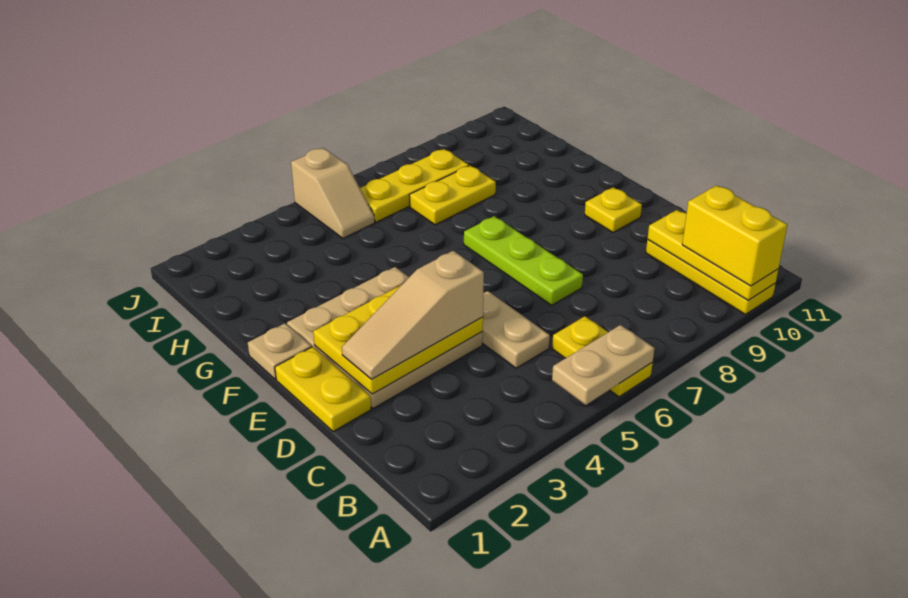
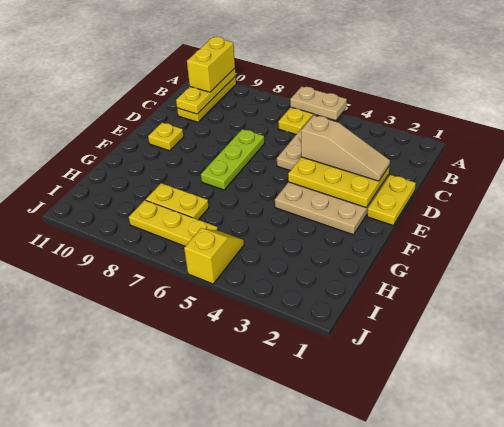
tan plate F1 level 1 -> none
tan slope I5:J5 level 1 top J -> yellow slope I5:J5 level 1 top J

